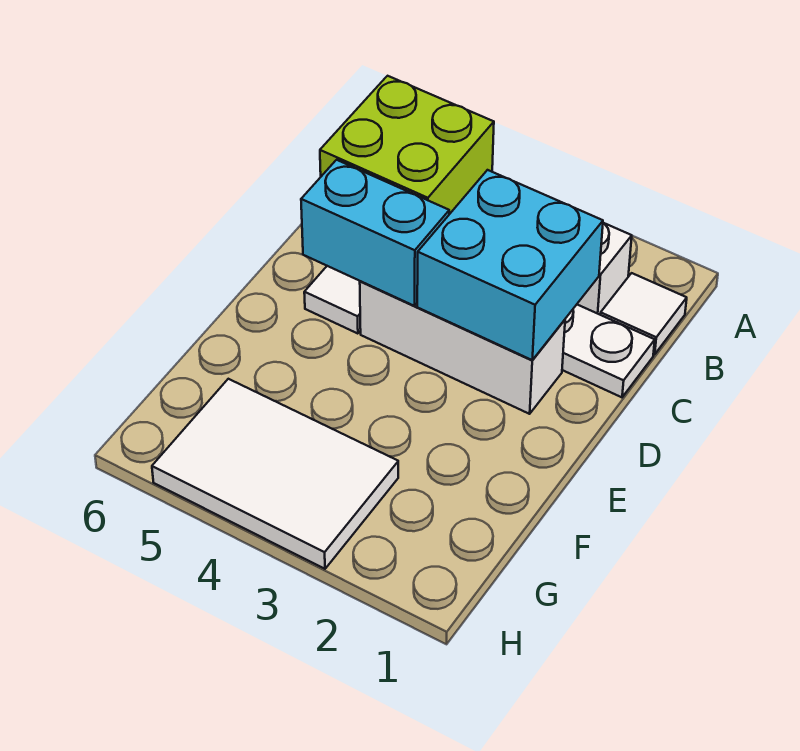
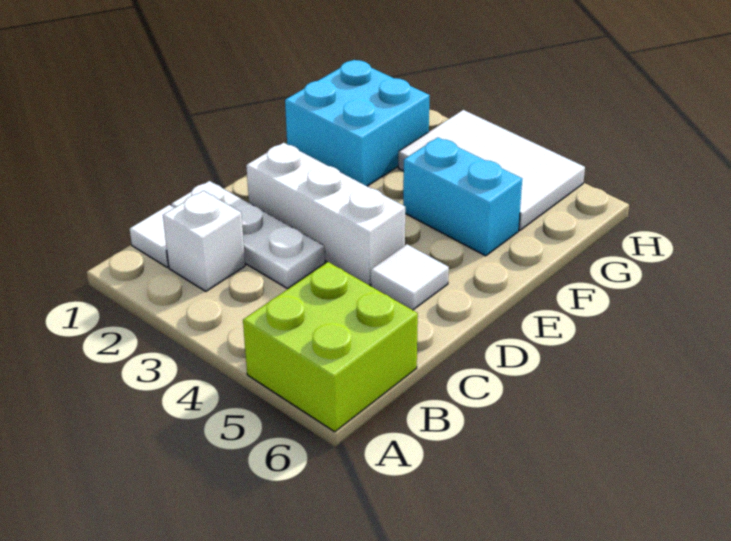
cyan brick C2:D3 level 2 -> cyan brick F1:G2 level 1
cyan brick D4:D5 level 2 -> cyan brick F4:F5 level 1

